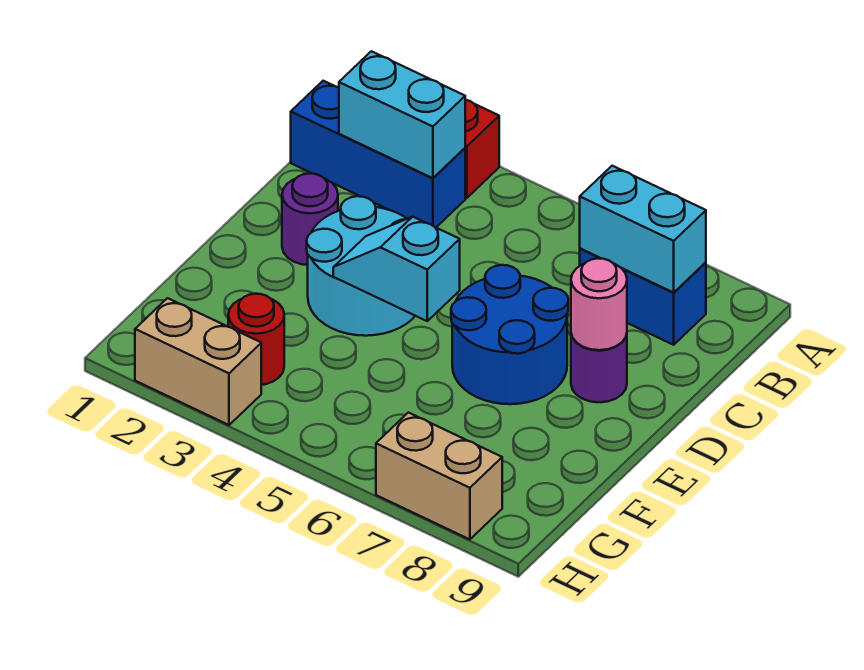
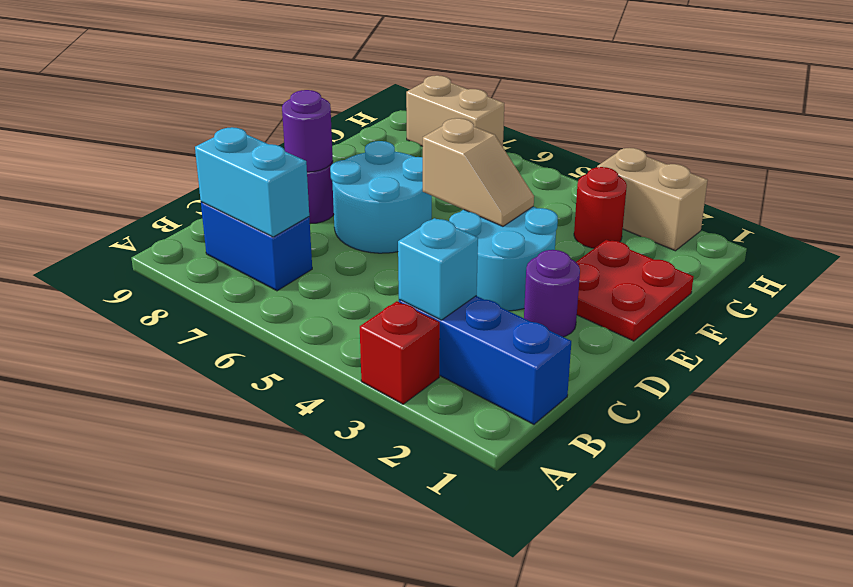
cyan brick B2:B3 level 2 -> cyan brick B3 level 2
blue round brick D6:E7 level 1 -> cyan round brick D6:E7 level 1
pink round brick D8 level 2 -> purple round brick D8 level 2
none -> red plate E1:F2 level 1
cyan slope E4:E5 level 2 top 5 -> tan slope E4:E5 level 2 top 5

